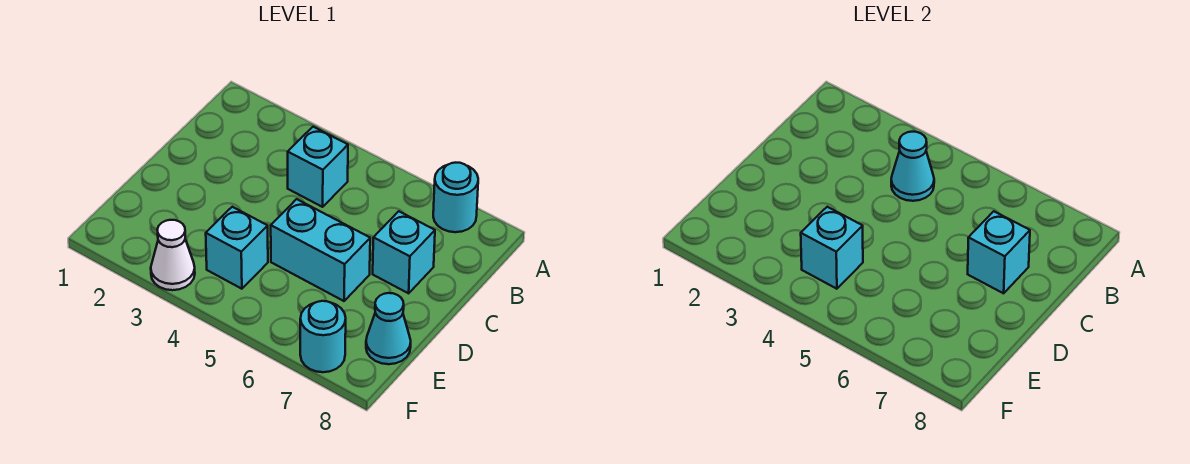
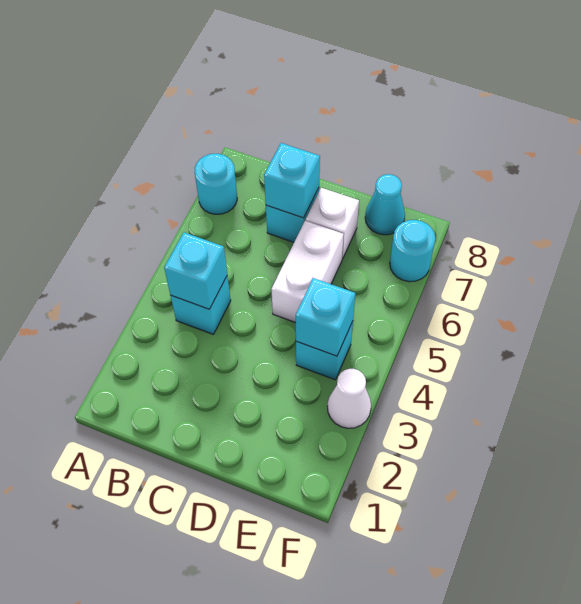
cyan cone B4 level 2 -> cyan brick B4 level 2
cyan brick D5:D6 level 1 -> white brick D5:D6 level 1
none -> white brick D7 level 1

